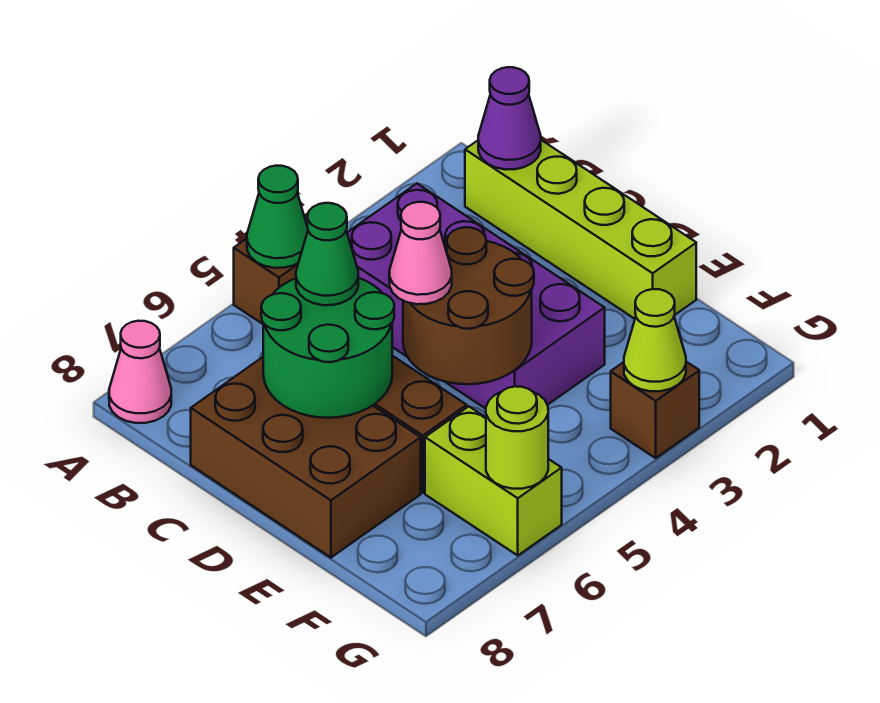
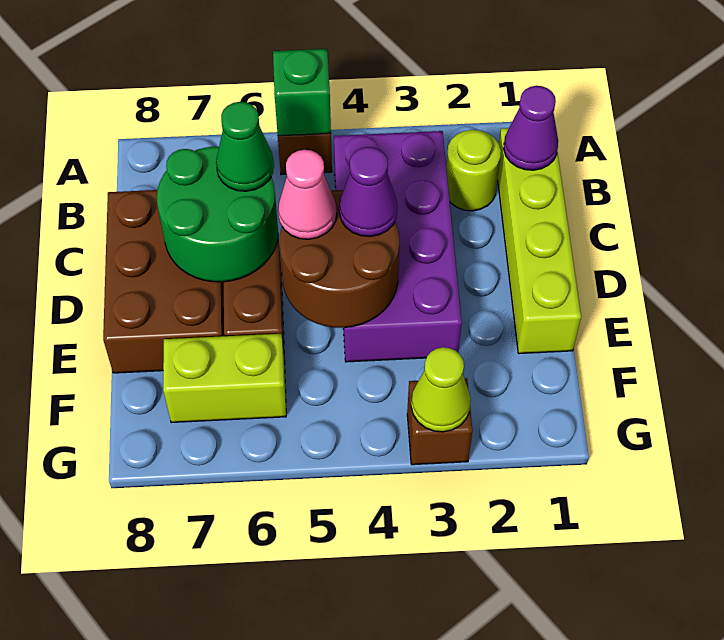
green cone A5 level 2 -> green brick A5 level 2
pink cone A8 level 1 -> none
none -> purple cone D4 level 3
lime brick F6:G6 level 1 -> lime brick F6:F7 level 1
lime round brick G6 level 2 -> lime round brick B2 level 1

